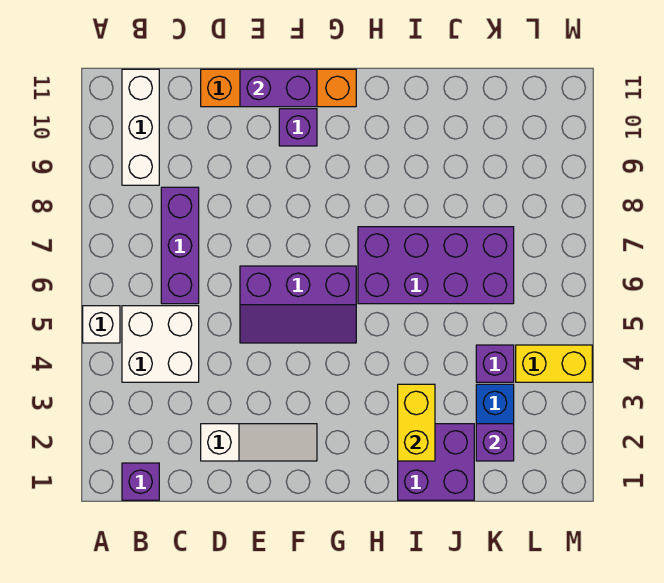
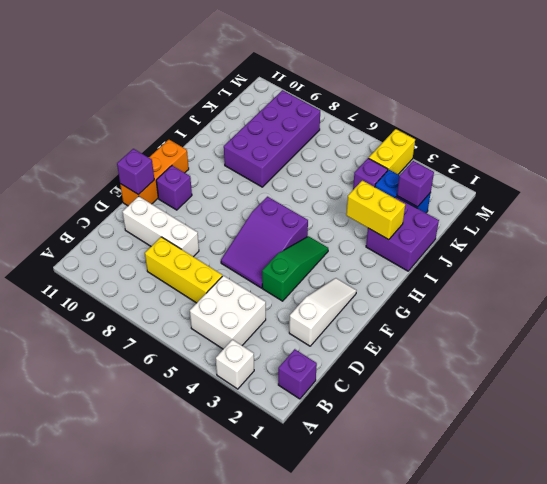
white brick A5 level 1 -> white brick A3 level 1
white brick B9:B11 level 1 -> white brick D8:D10 level 1
purple brick C6:C8 level 1 -> yellow brick C6:C8 level 1
orange brick D11:G11 level 1 -> orange brick E11:G11 level 1
none -> green slope E4:G4 level 1 top E
purple slope E5:G6 level 1 top 6 -> purple slope E5:G6 level 1 top G
purple brick E11:F11 level 2 -> purple brick E11 level 2
purple brick H6:K7 level 1 -> purple brick I8:L9 level 1

